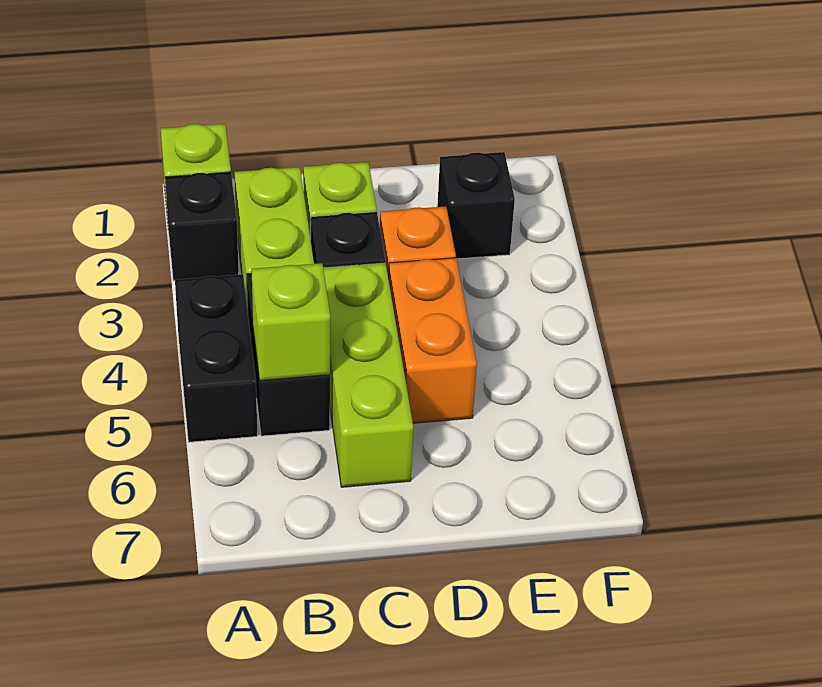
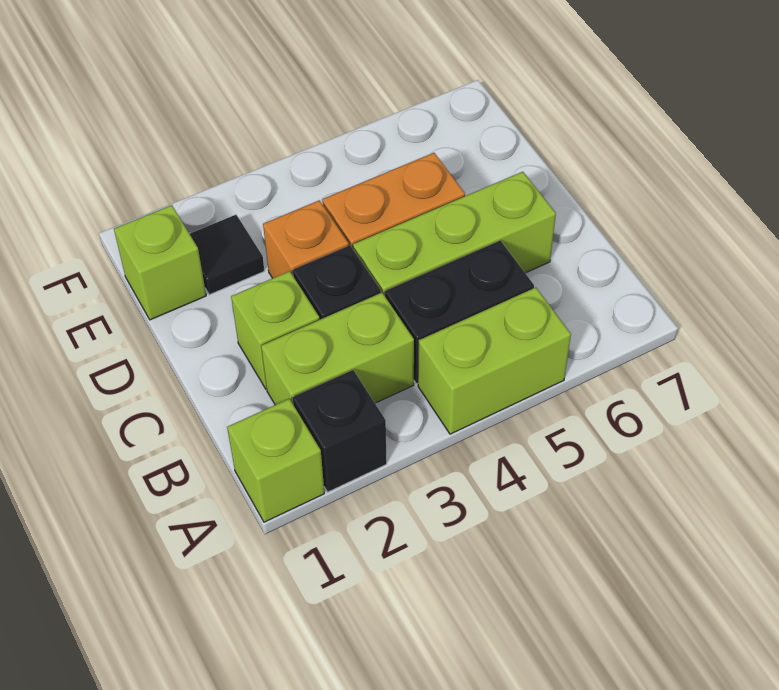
black brick A4:A5 level 1 -> lime brick A4:A5 level 1
lime brick B5 level 2 -> lime brick E1 level 1
black brick E2 level 1 -> black tile E2 level 1

